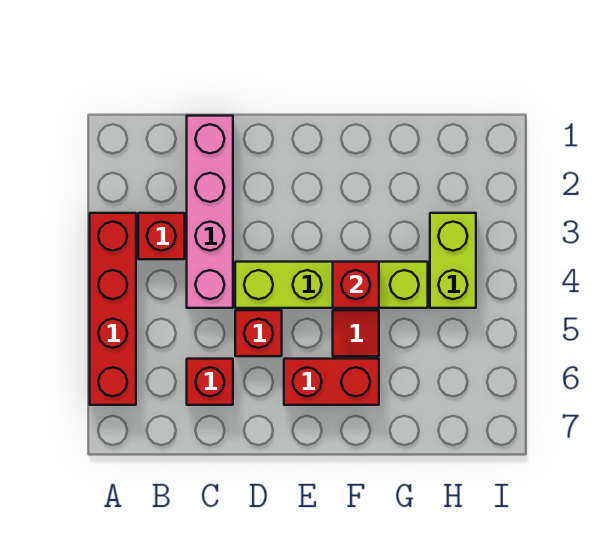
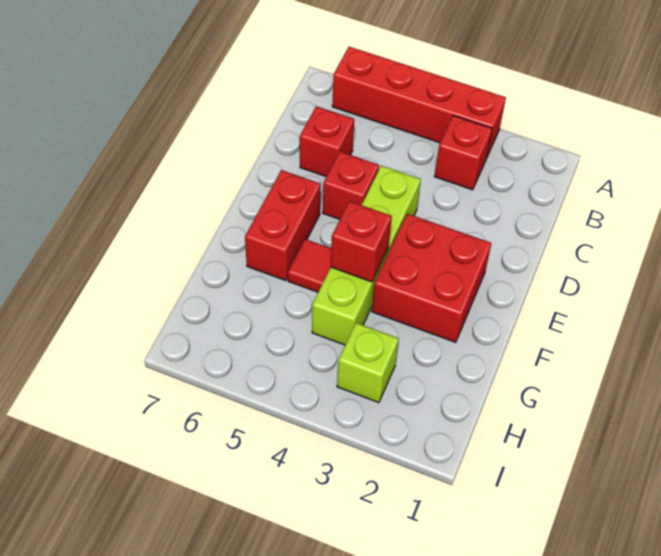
pink brick C1:C4 level 1 -> none
none -> red brick E2:F3 level 1
lime brick H3:H4 level 1 -> lime brick H3 level 1

